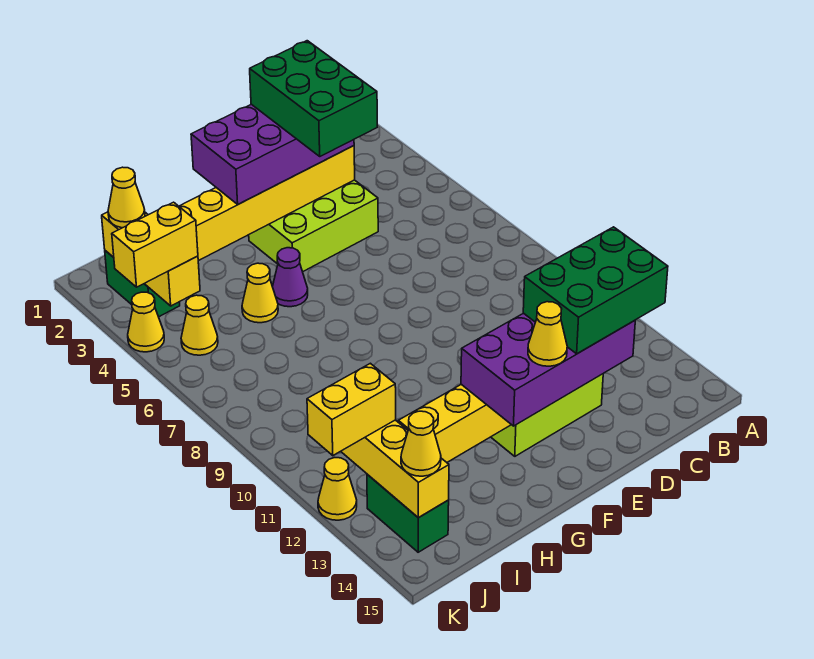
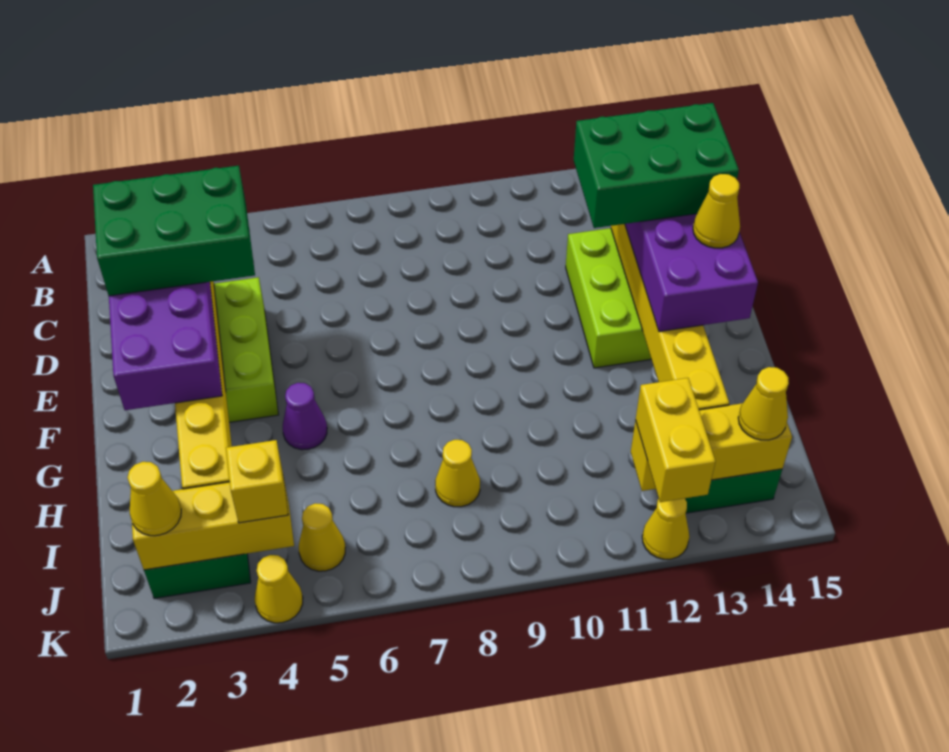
green brick C13:E14 level 4 -> green brick D12:E14 level 4
yellow cone H5 level 1 -> yellow cone I8 level 1
yellow brick J4:K4 level 3 -> yellow brick J4 level 3

